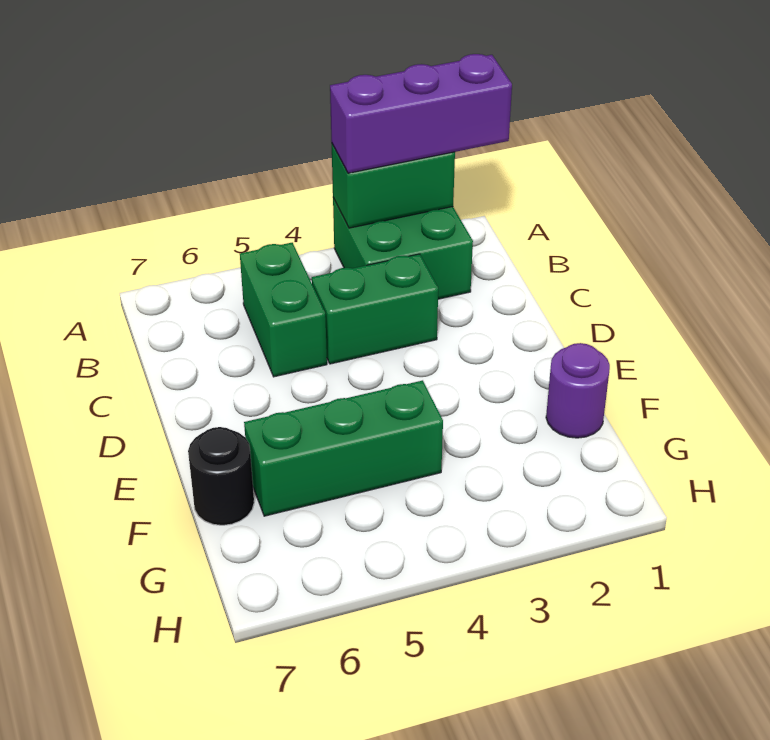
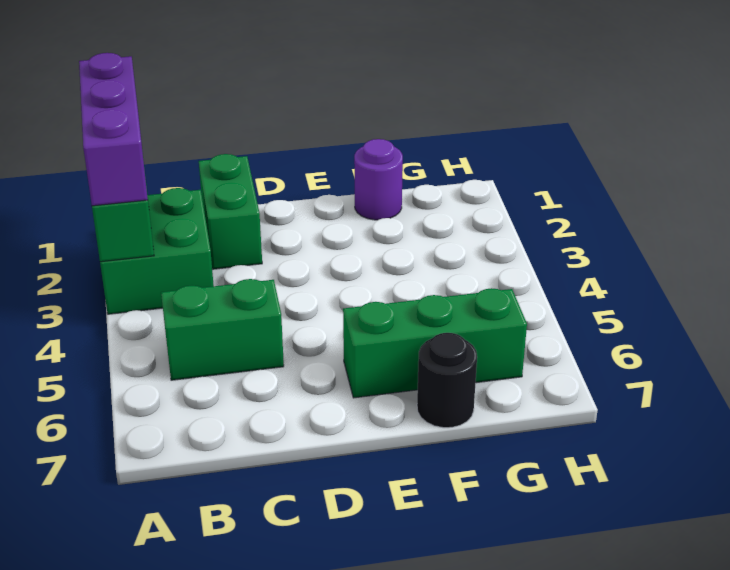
green brick C3:C4 level 1 -> green brick C1:C2 level 1
green brick F4:F6 level 1 -> green brick E6:G6 level 1

